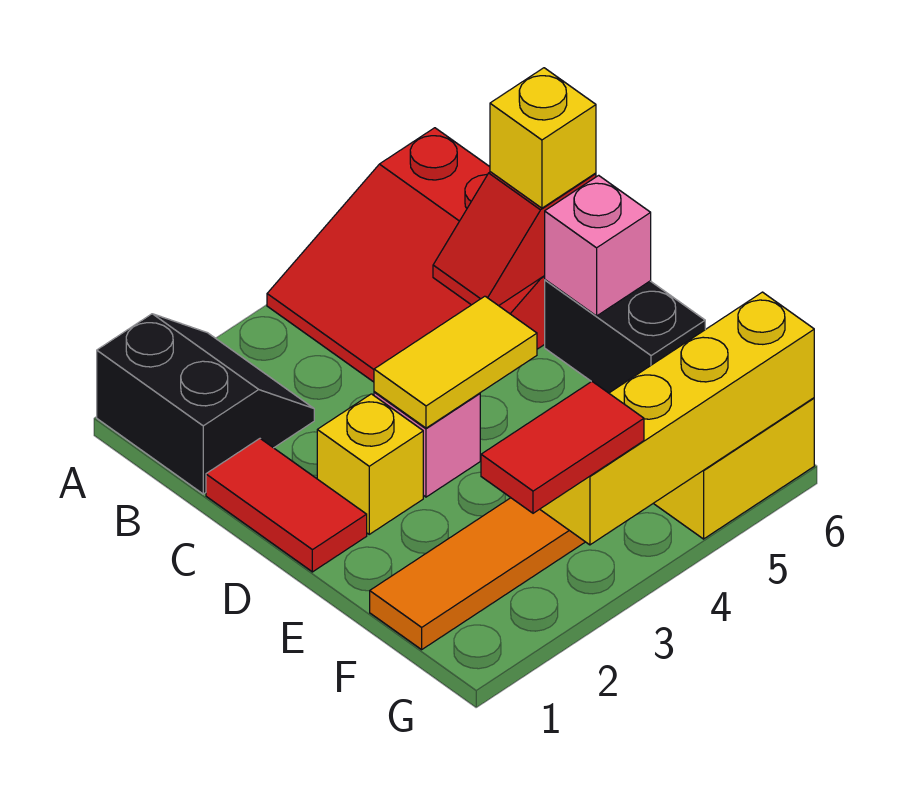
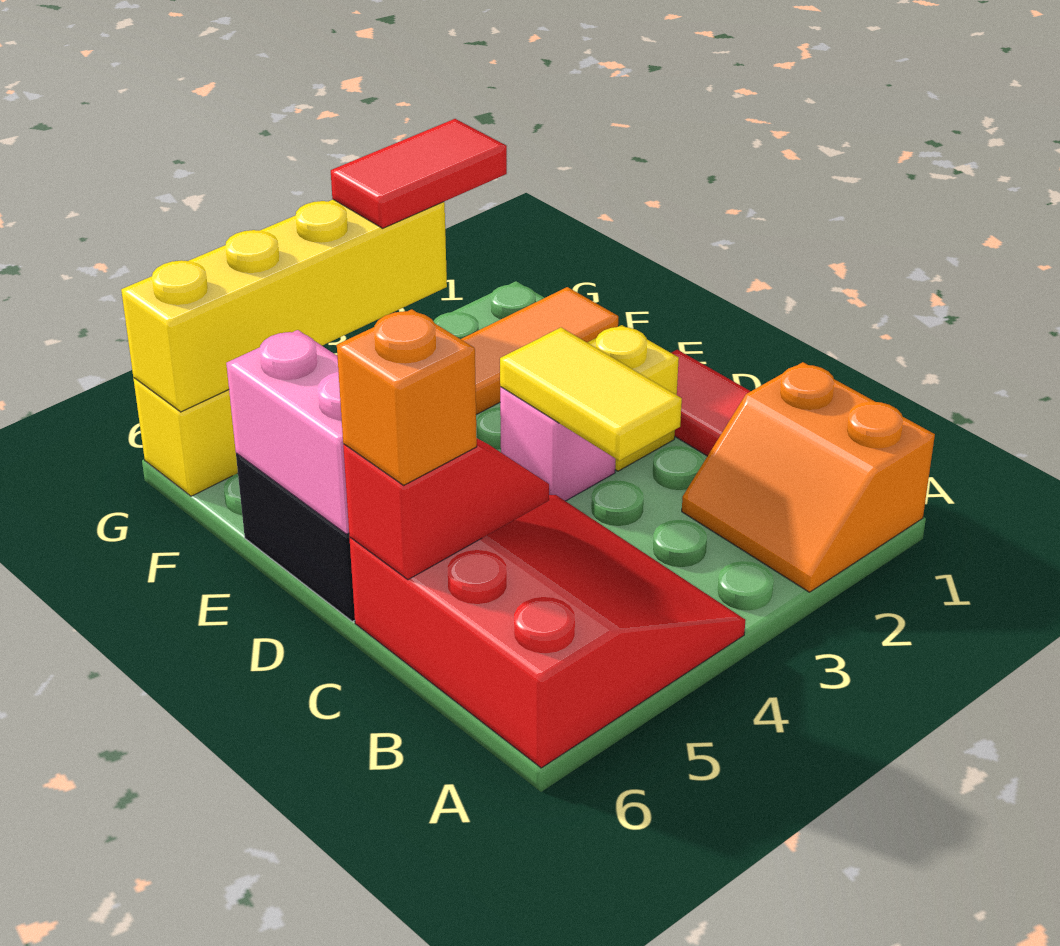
black slope A1:B2 level 1 top 1 -> orange slope A1:B2 level 1 top 1
yellow brick C6 level 3 -> orange brick C6 level 3
yellow tile D3:D4 level 2 -> yellow tile C3:D3 level 2
pink brick D6 level 2 -> pink brick D6:E6 level 2

